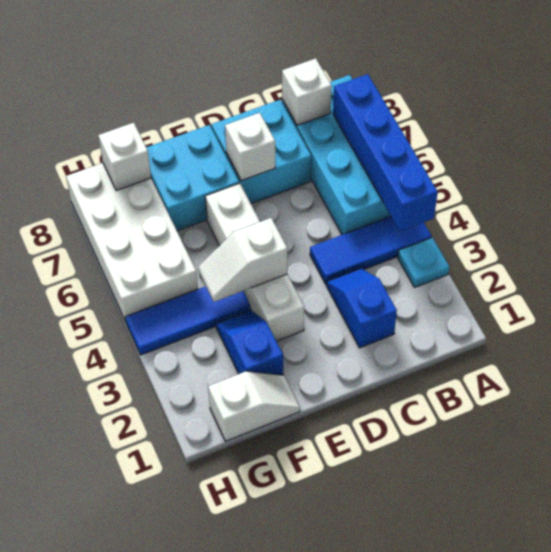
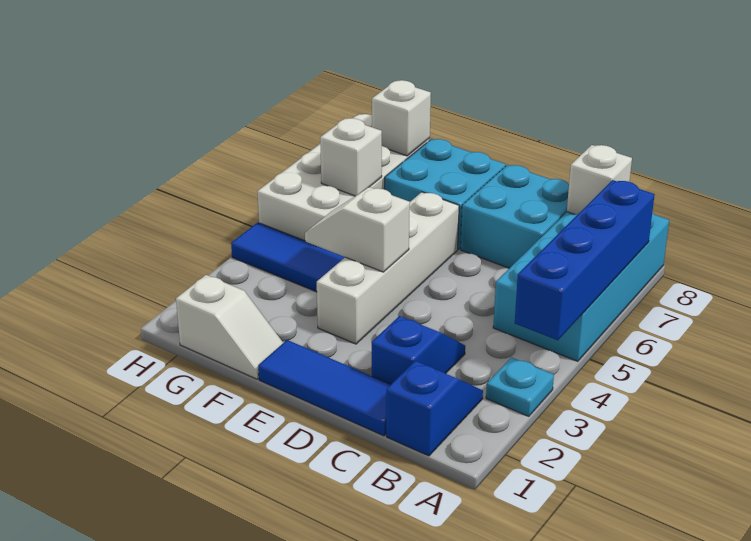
blue tile A4:C4 level 1 -> blue tile C1:E1 level 1
white brick D7 level 2 -> white brick G6 level 2
blue slope F2:F3 level 1 top 2 -> blue slope B1:B2 level 1 top 1

